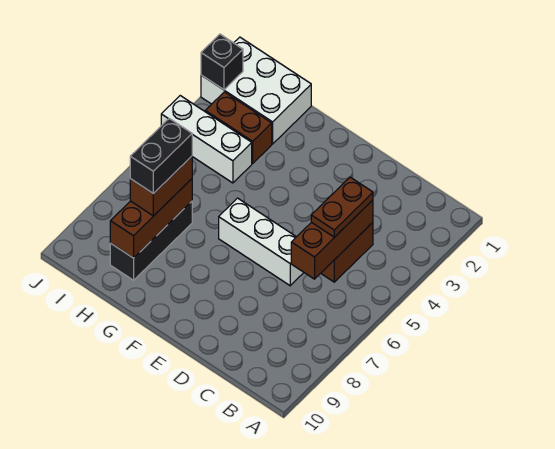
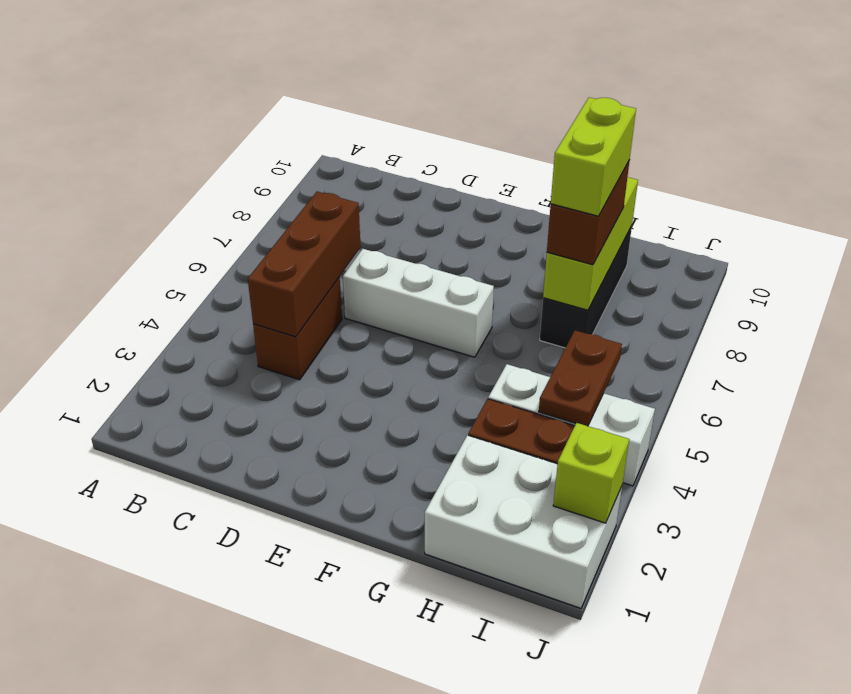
brown plate C4:C5 level 3 -> brown plate I4:I5 level 2
brown brick H7:H9 level 2 -> lime brick H7:H9 level 2
black brick H7:H8 level 4 -> lime brick H7:H8 level 4
black brick J2 level 2 -> lime brick J2 level 2

